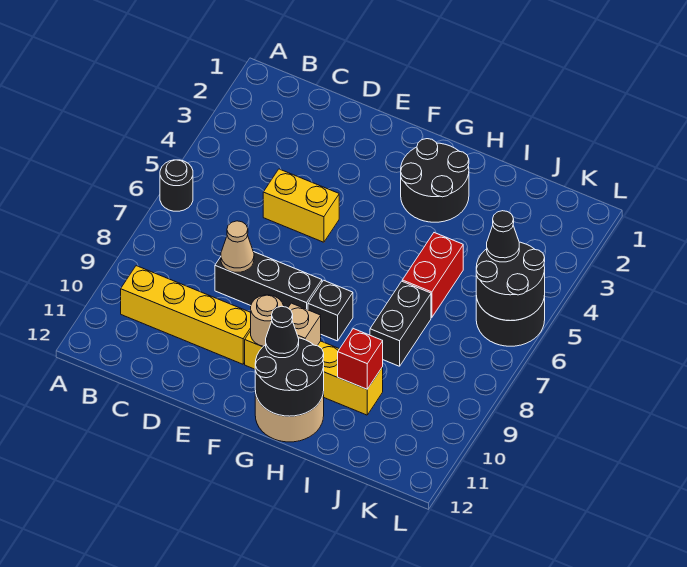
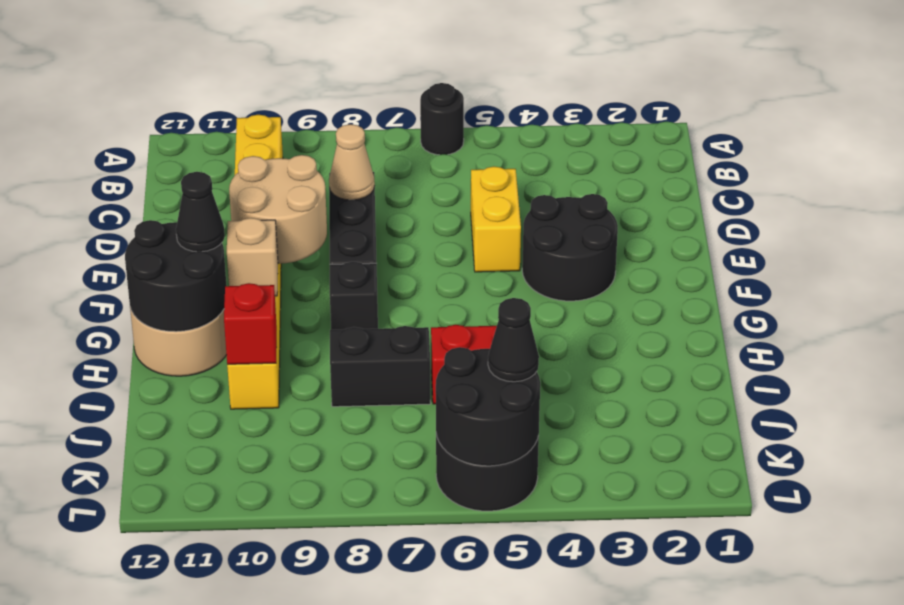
tan round brick F10 level 2 -> tan round brick E9:F10 level 2
black round brick G2:H3 level 1 -> black round brick E3:F4 level 1

